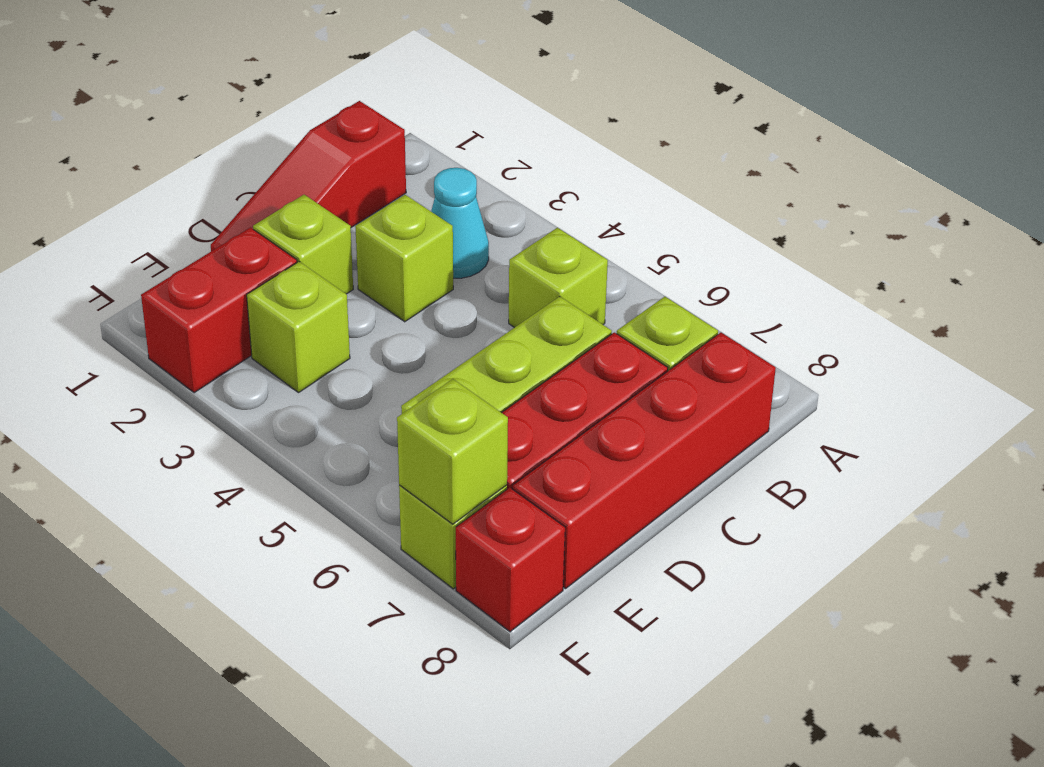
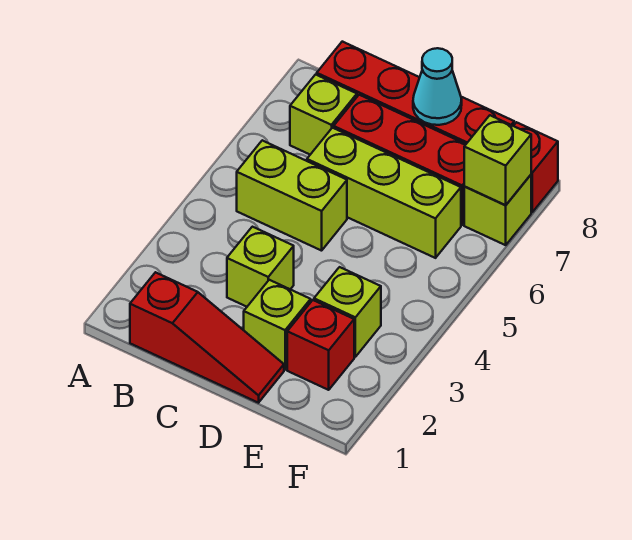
cyan cone B3 level 1 -> cyan cone D8 level 2
lime brick B5 level 1 -> lime brick B5:C5 level 1
red brick E2:F2 level 1 -> red brick E2 level 1

